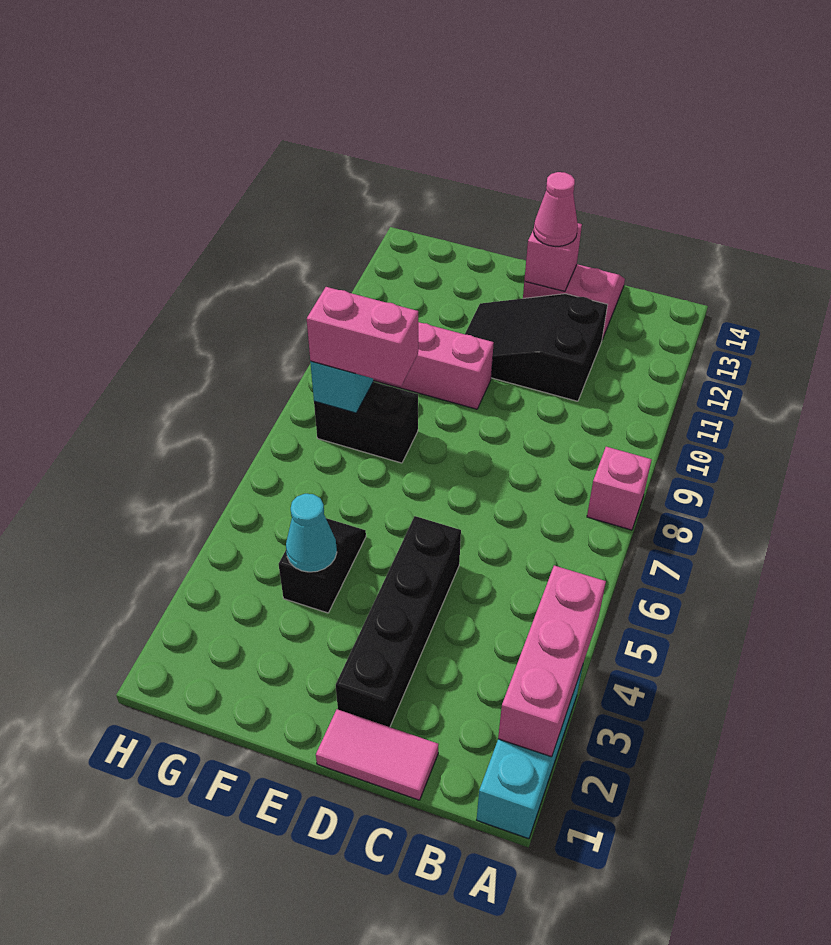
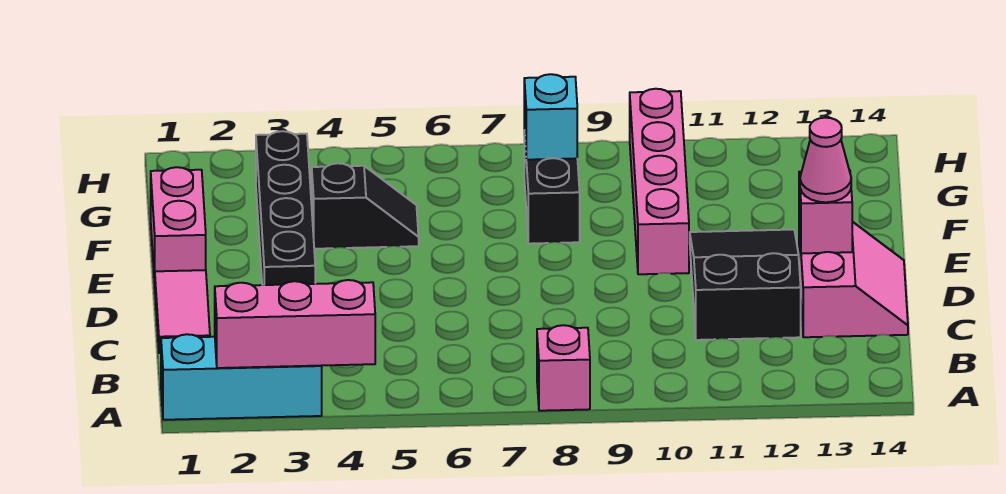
black brick D2:D5 level 1 -> black brick D3:G3 level 1
cyan cone F4 level 2 -> none
pink brick F8:G8 level 3 -> pink brick E1:F1 level 1

